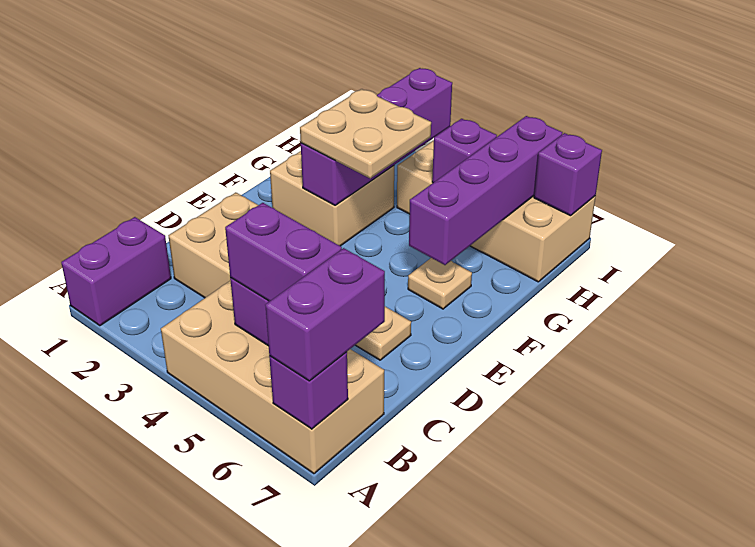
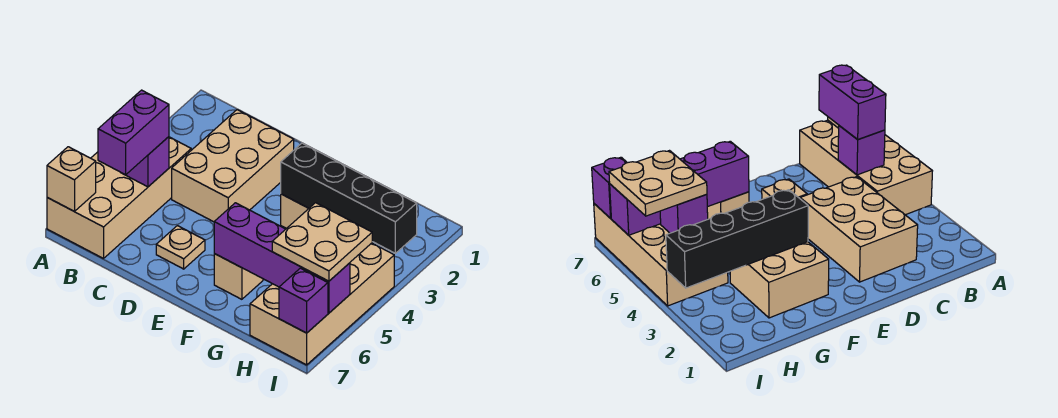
purple brick A1:B1 level 1 -> none
purple brick A7 level 2 -> tan brick A7 level 2
purple brick A7:B7 level 3 -> none
purple brick F3:I3 level 2 -> black brick F3:I3 level 2
tan plate F3:G4 level 3 -> tan plate H5:I6 level 3
tan plate F6 level 1 -> tan brick F6 level 1

